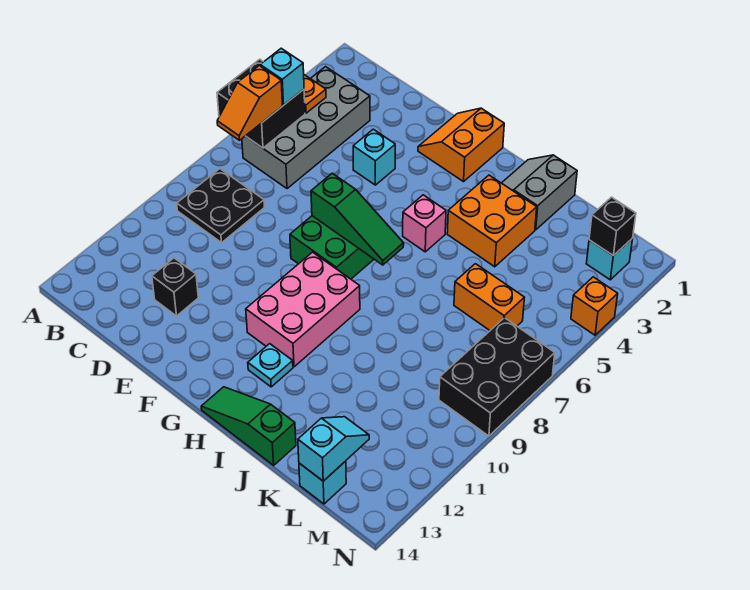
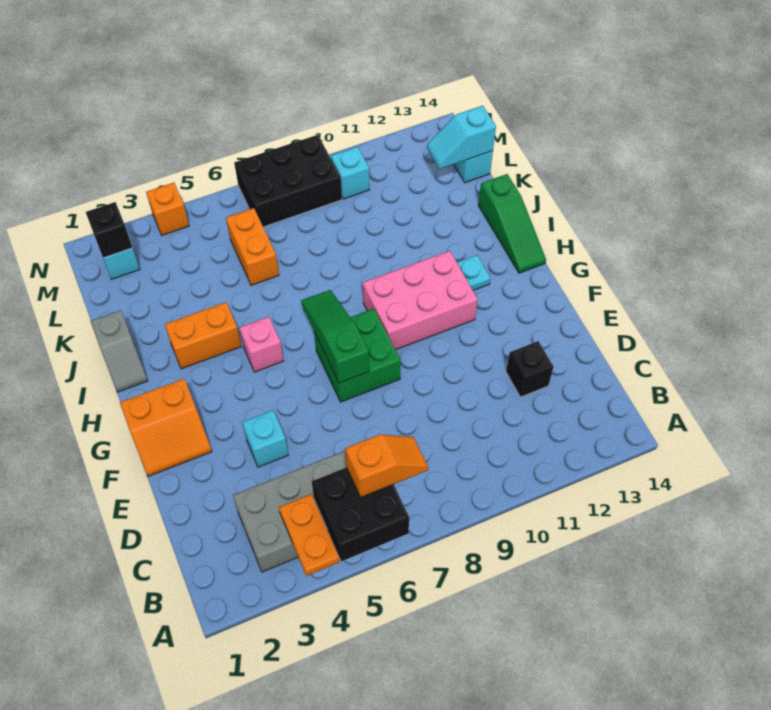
cyan brick B5 level 3 -> cyan brick M10 level 1
black plate B8:C9 level 1 -> none
grey slope I1:J2 level 1 top J -> grey slope I1:J1 level 1 top J
orange brick I3:J4 level 1 -> orange brick I3:I4 level 1

